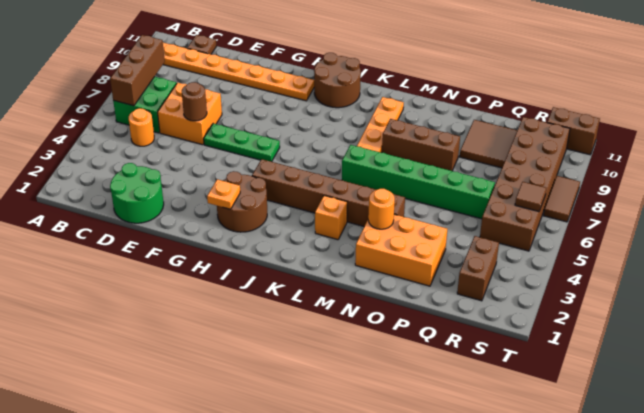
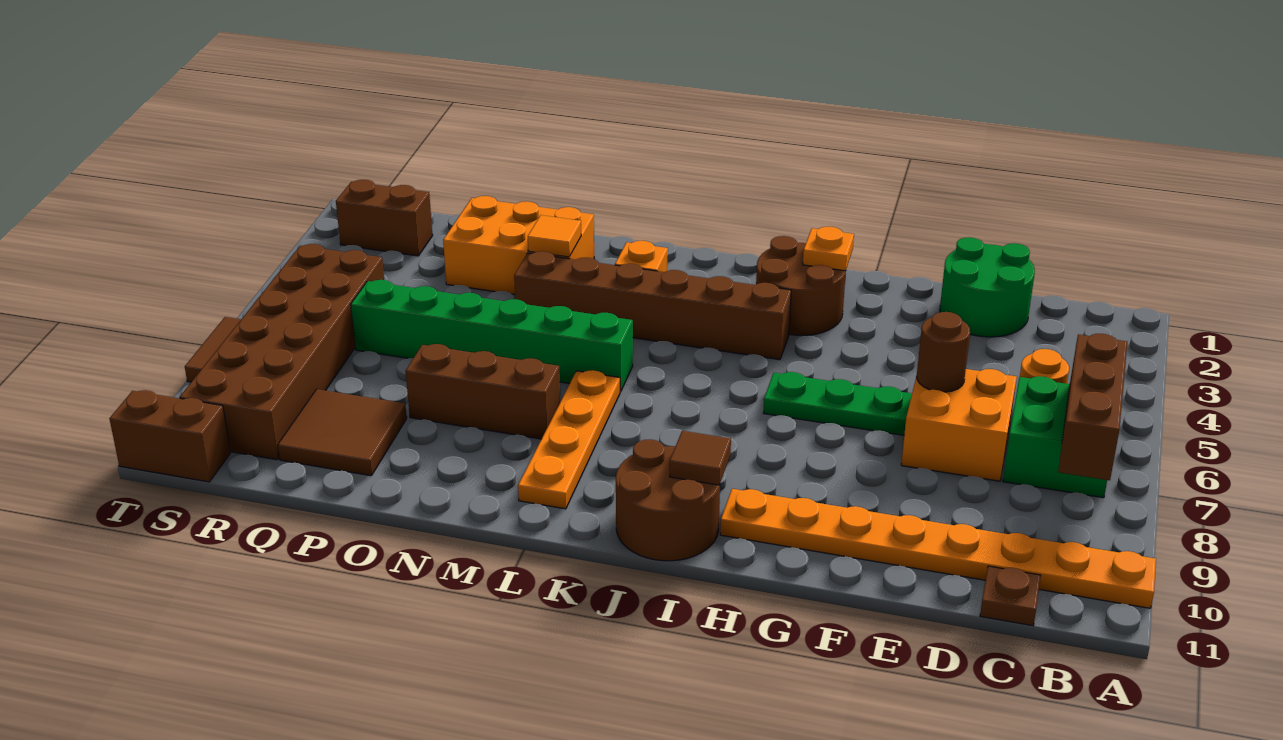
orange round brick N3 level 2 -> orange tile N3 level 2
brown brick R2:R3 level 1 -> brown brick R2:S2 level 1
brown tile S6 level 2 -> brown tile I10 level 2

